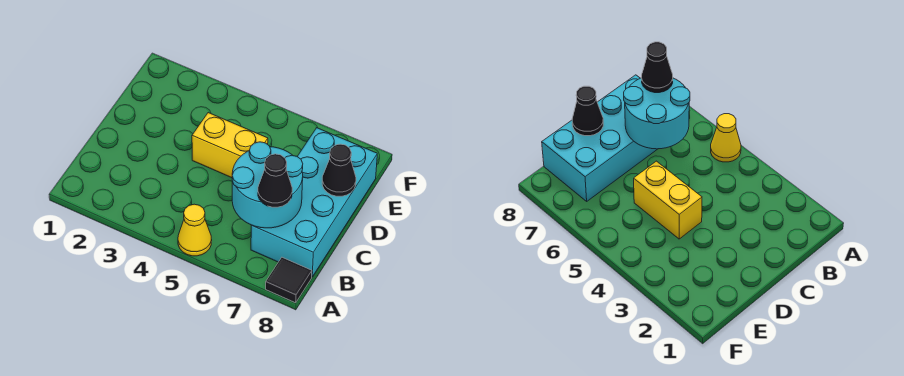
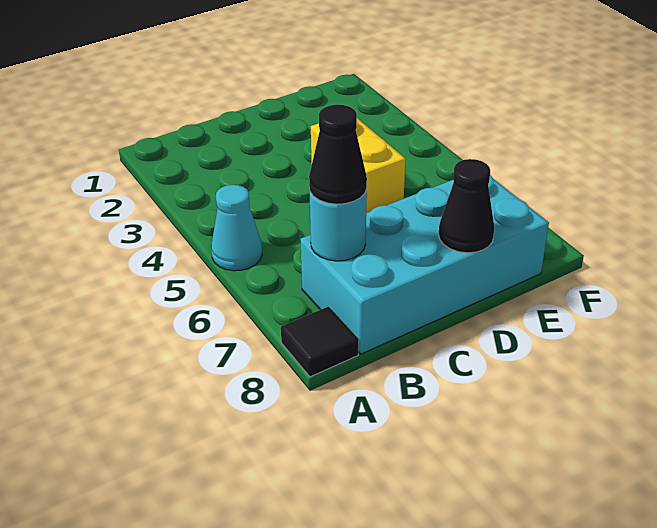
yellow cone A5 level 1 -> cyan cone A5 level 1
cyan round brick B6:C7 level 2 -> cyan round brick B7 level 2

